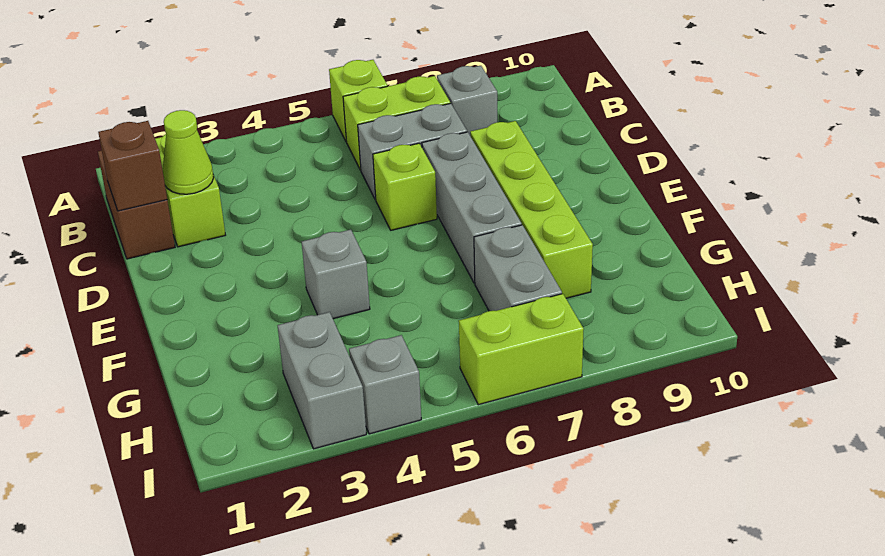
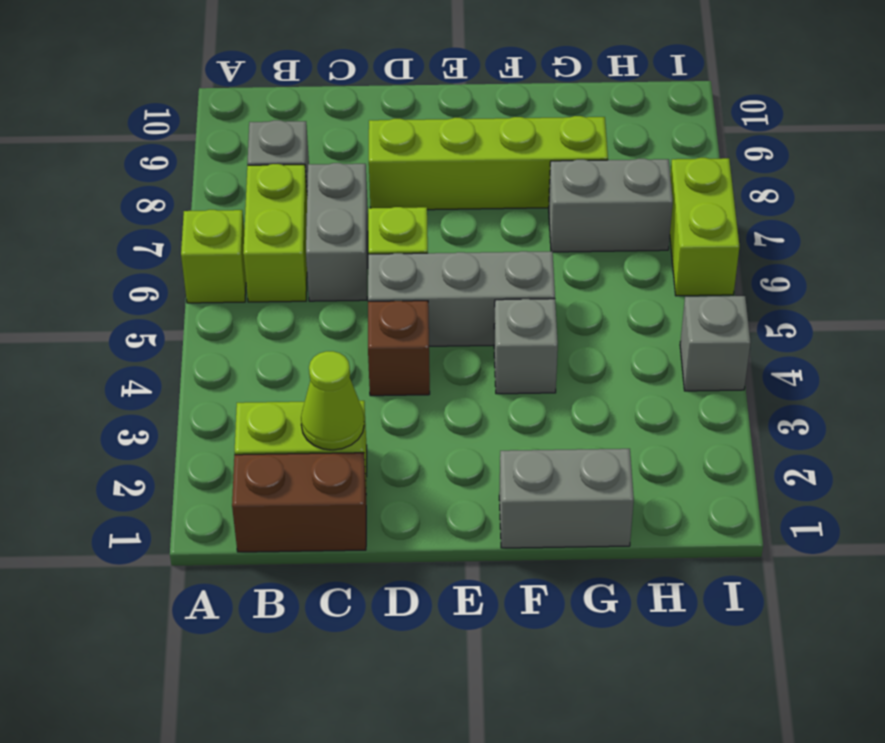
brown brick C1 level 2 -> brown brick D4 level 1
grey brick D7:F7 level 1 -> grey brick D5:F5 level 1
grey brick H3:I3 level 1 -> grey brick F1:G1 level 1

